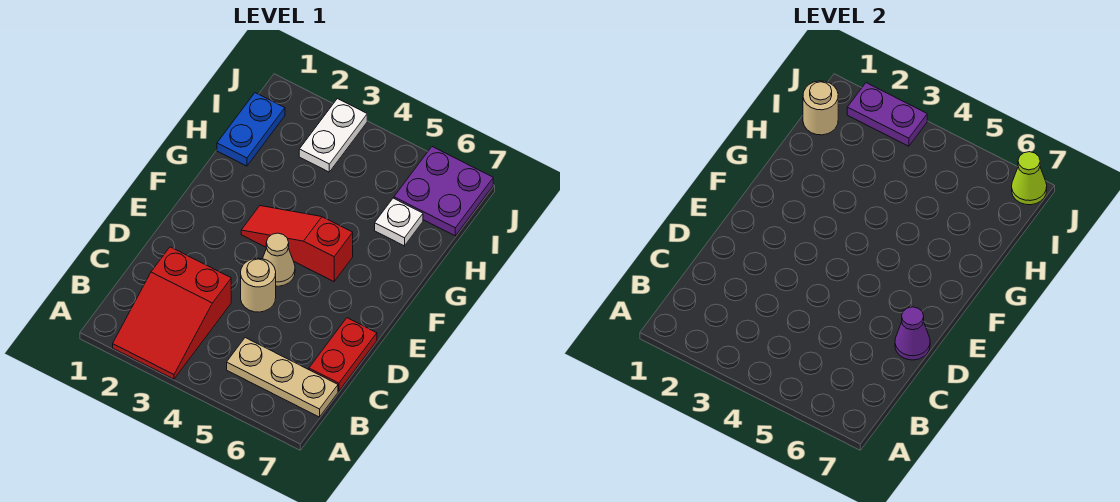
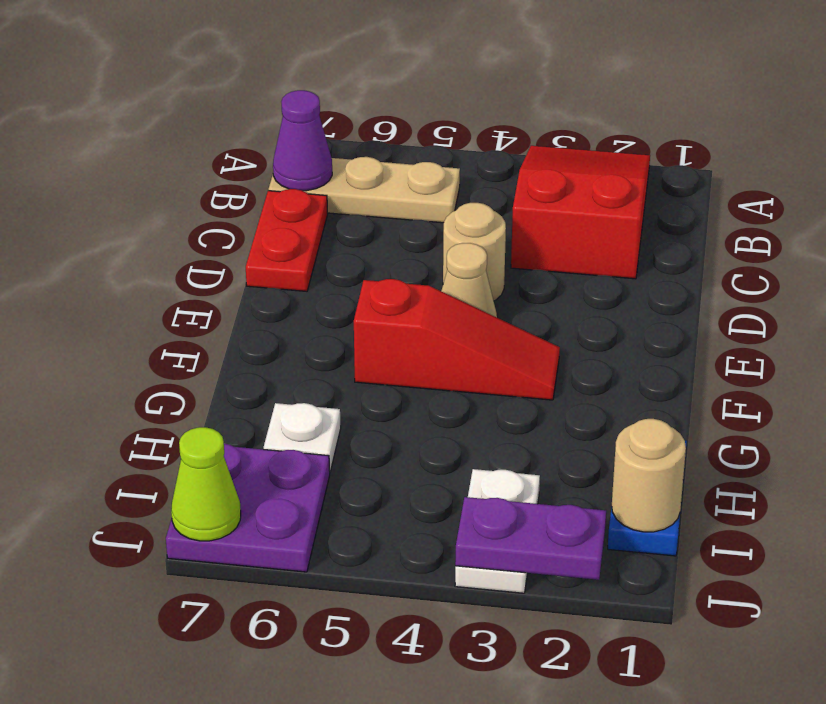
purple cone D7 level 2 -> purple cone B7 level 2

